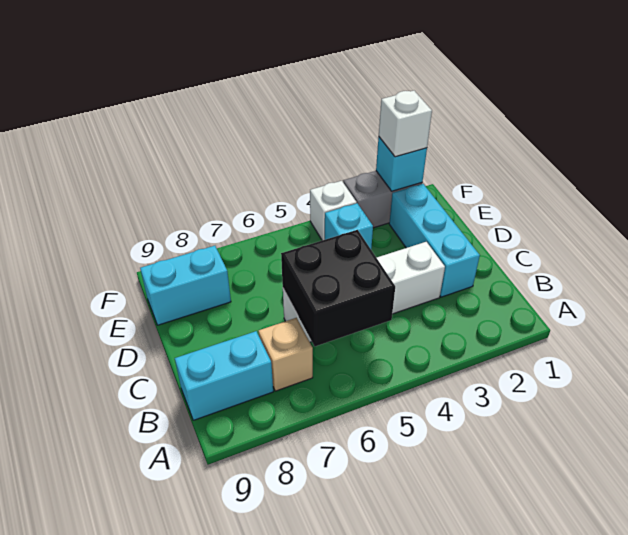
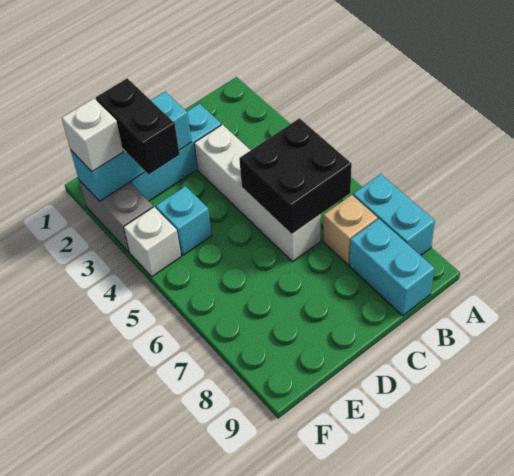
none -> black brick E2:E3 level 3
cyan brick E8:E9 level 1 -> cyan brick A7:A8 level 1
cyan brick F2 level 2 -> cyan brick D2:F2 level 2

